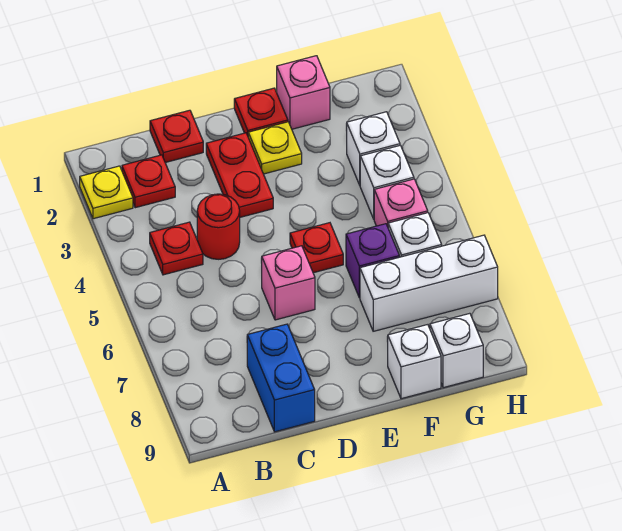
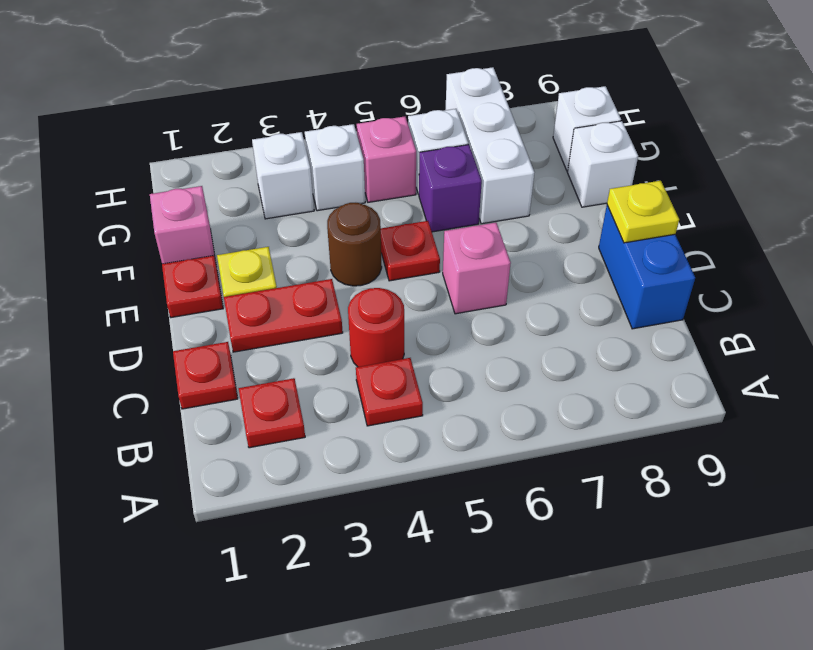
yellow plate A2 level 1 -> yellow plate D9 level 2
blue brick C8:C9 level 1 -> blue brick C9:D9 level 1
none -> brown round brick E4 level 1

